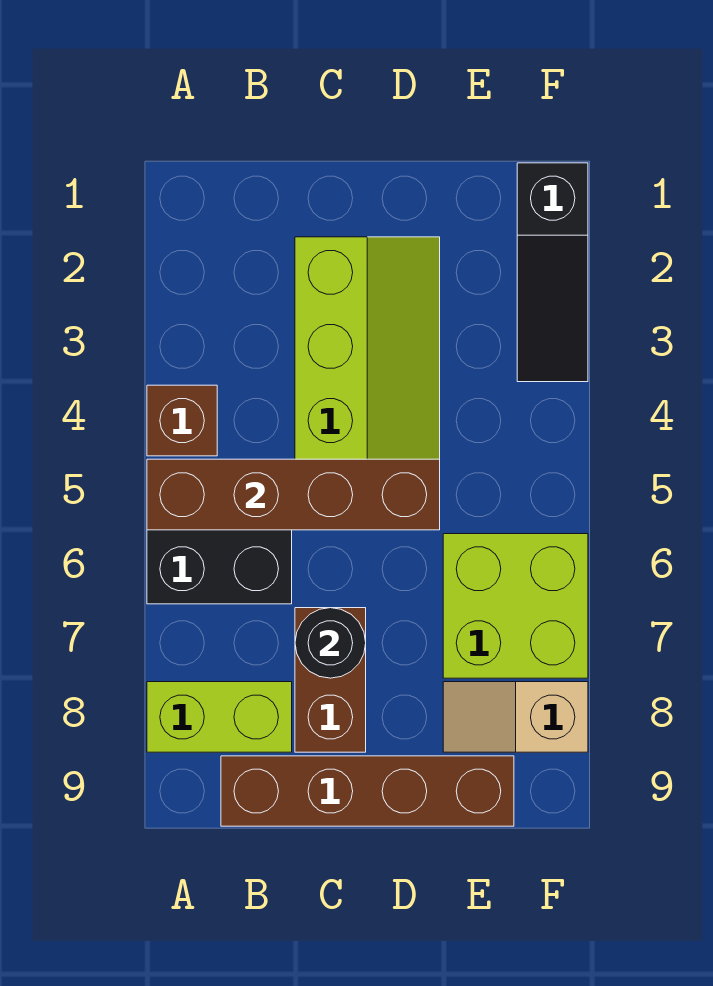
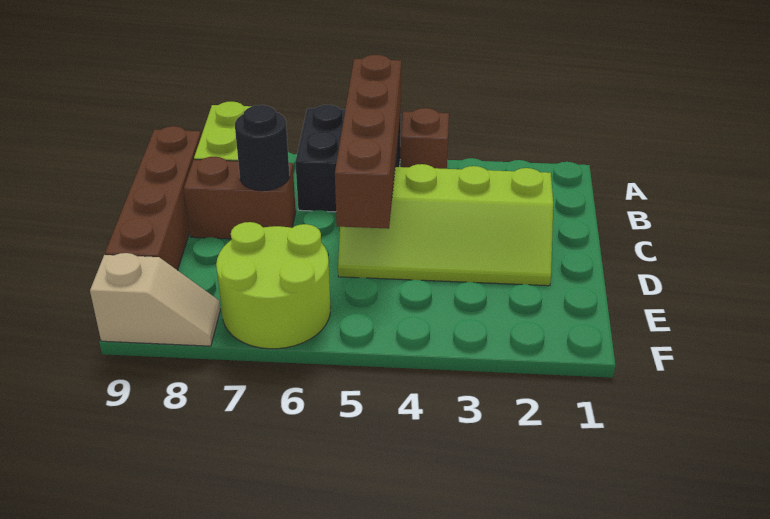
lime brick E6:F7 level 1 -> lime round brick E6:F7 level 1
tan slope E8:F8 level 1 top F -> tan slope F8:F9 level 1 top 9
black slope F1:F3 level 1 top 1 -> none

